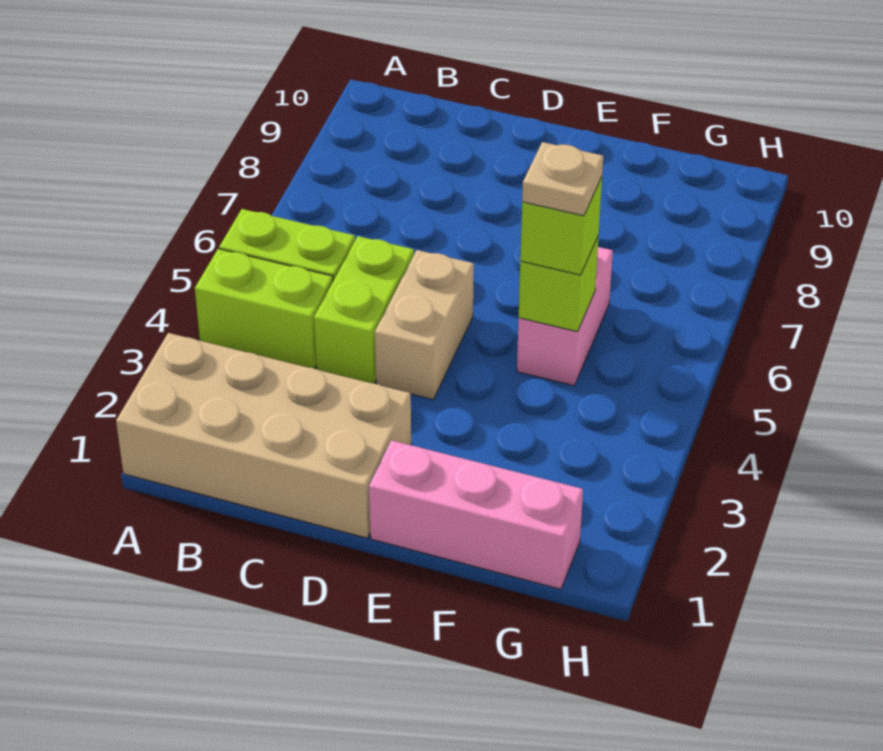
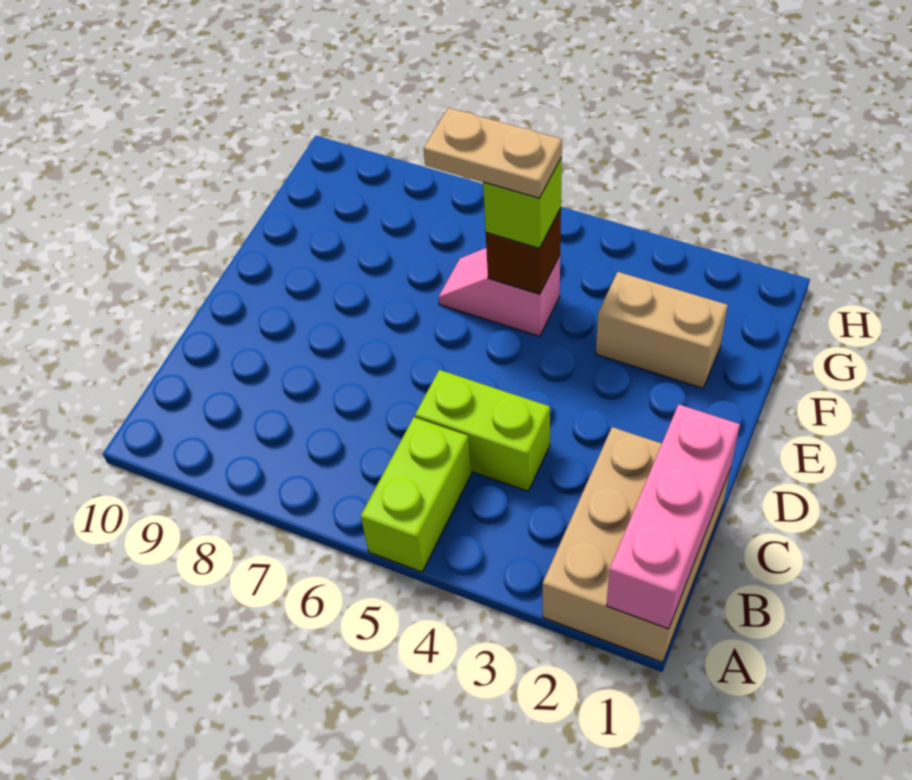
tan brick A1:D2 level 1 -> tan brick A1:C2 level 1
lime brick A4:B4 level 1 -> none
tan brick D4:D5 level 1 -> tan brick F2:F3 level 1
pink brick E1:G1 level 1 -> pink brick A1:C1 level 2
pink brick F5:F6 level 1 -> pink slope F5:F6 level 1 top 5
lime brick F5 level 2 -> brown brick F5 level 2
tan plate F5 level 4 -> tan plate F5:F6 level 4

